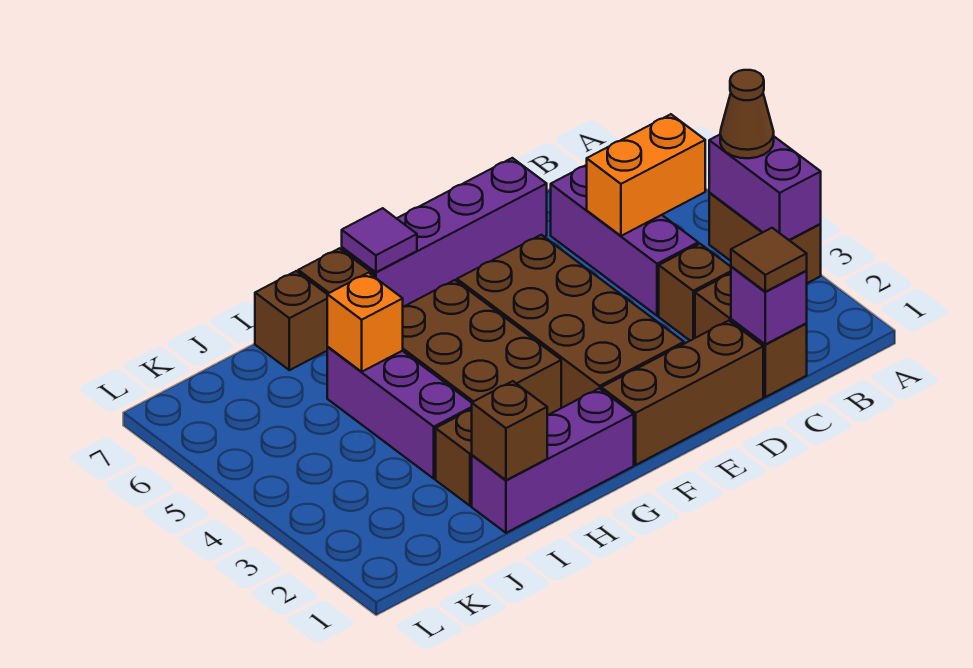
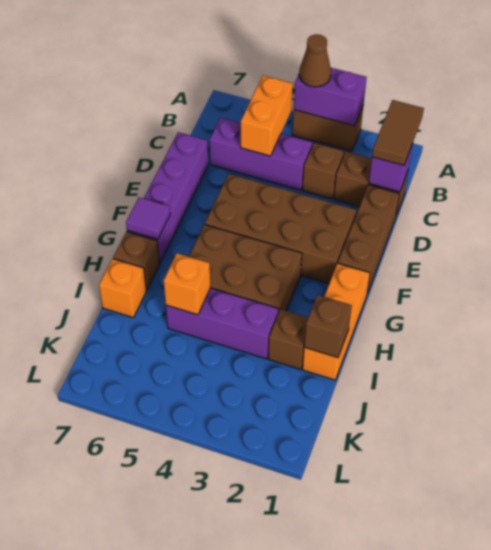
brown tile C1 level 3 -> brown tile B1:C1 level 3
purple brick G1:I1 level 1 -> orange brick G1:I1 level 1
brown brick I7 level 1 -> orange brick I7 level 1

